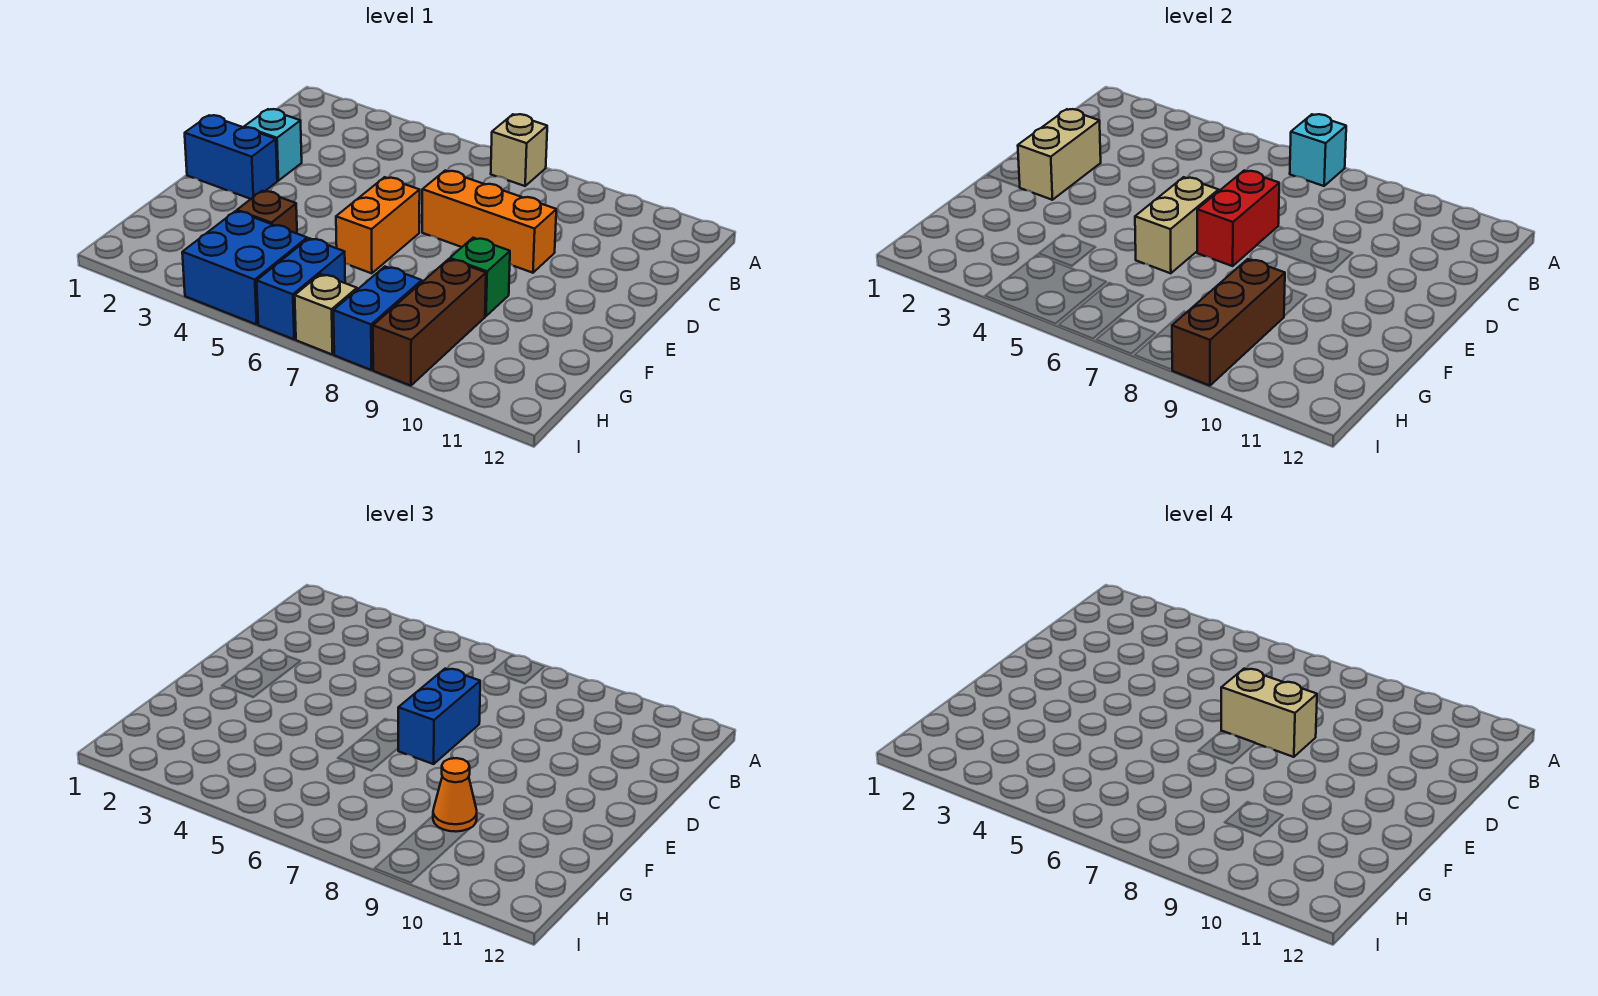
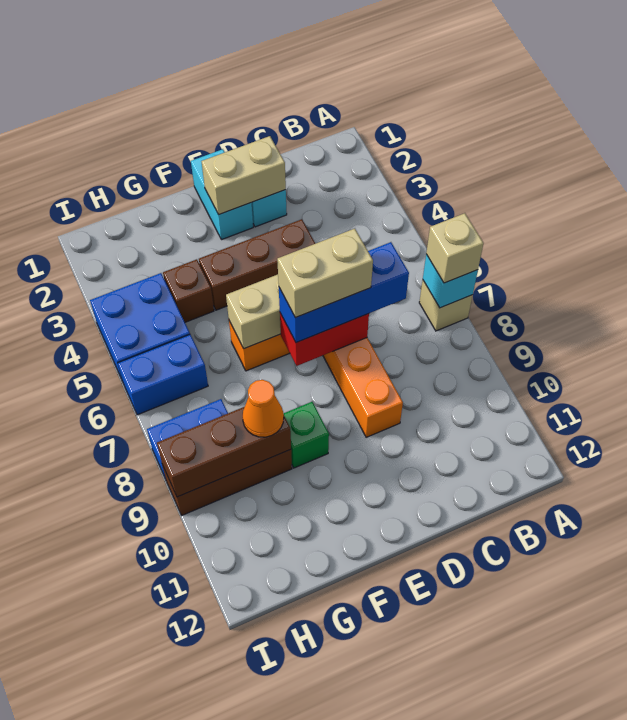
none -> brown brick D4:F4 level 1
blue brick D7:E7 level 3 -> blue brick C7:E7 level 3
tan brick D7:D8 level 4 -> tan brick D7:E7 level 4
blue brick E1:E2 level 1 -> cyan brick E1:E2 level 1
tan brick I7 level 1 -> tan brick A7 level 3

